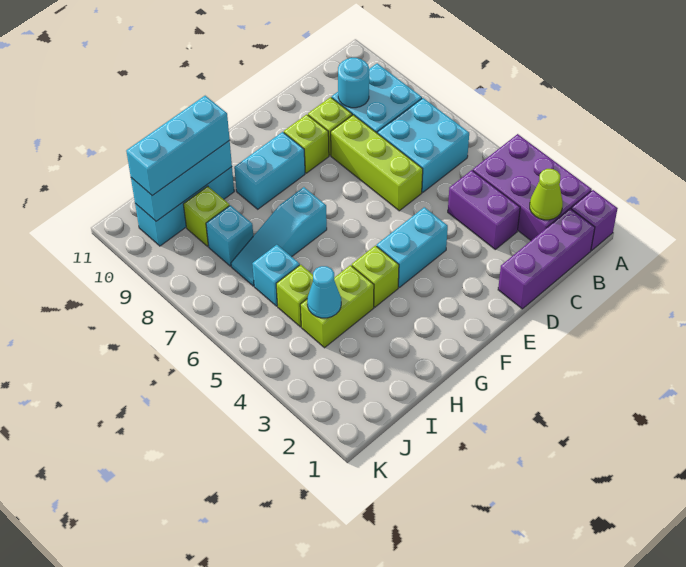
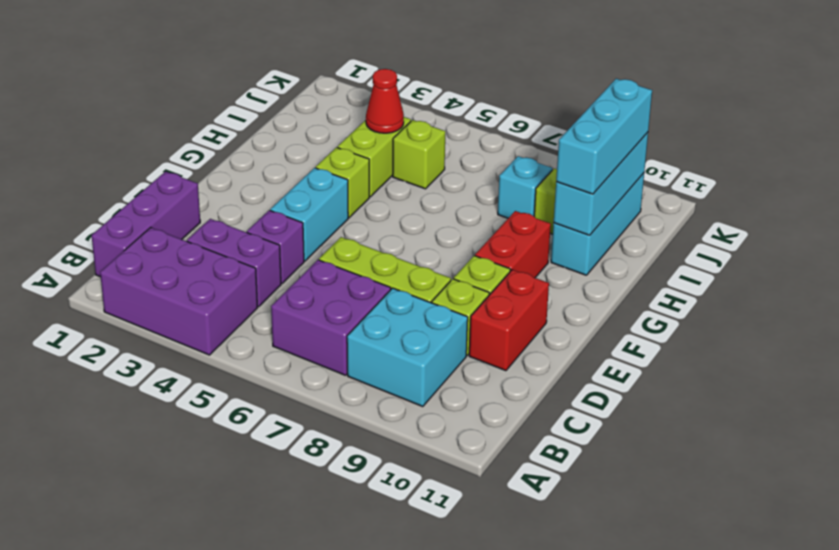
purple brick A1 level 1 -> purple brick D4 level 1
lime cone B2 level 2 -> none
cyan brick B6:C7 level 1 -> purple brick B6:C7 level 1
cyan round brick C9 level 2 -> none
none -> red brick D10:E10 level 1
cyan brick F9:G9 level 1 -> red brick F9:G9 level 1
cyan slope G7:I7 level 1 top G -> none
cyan cone I4 level 2 -> red cone I4 level 2
cyan brick I6 level 1 -> none

